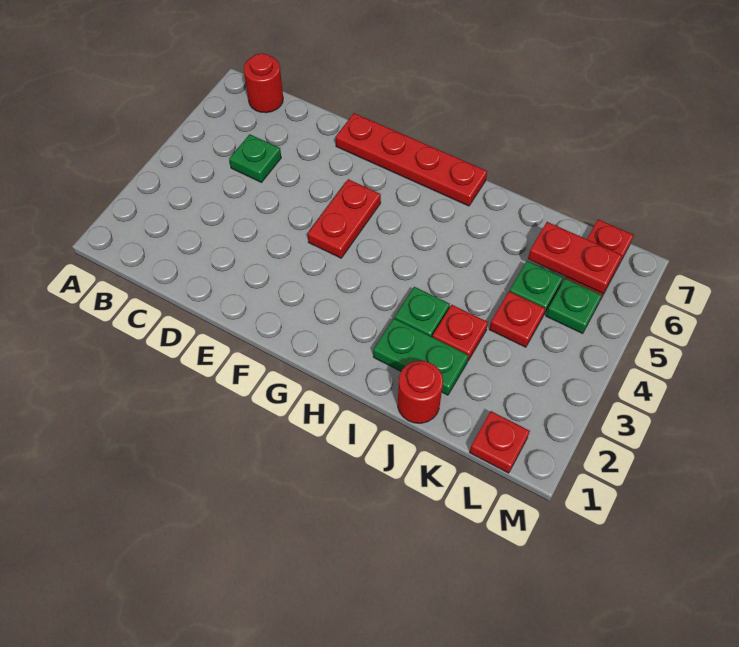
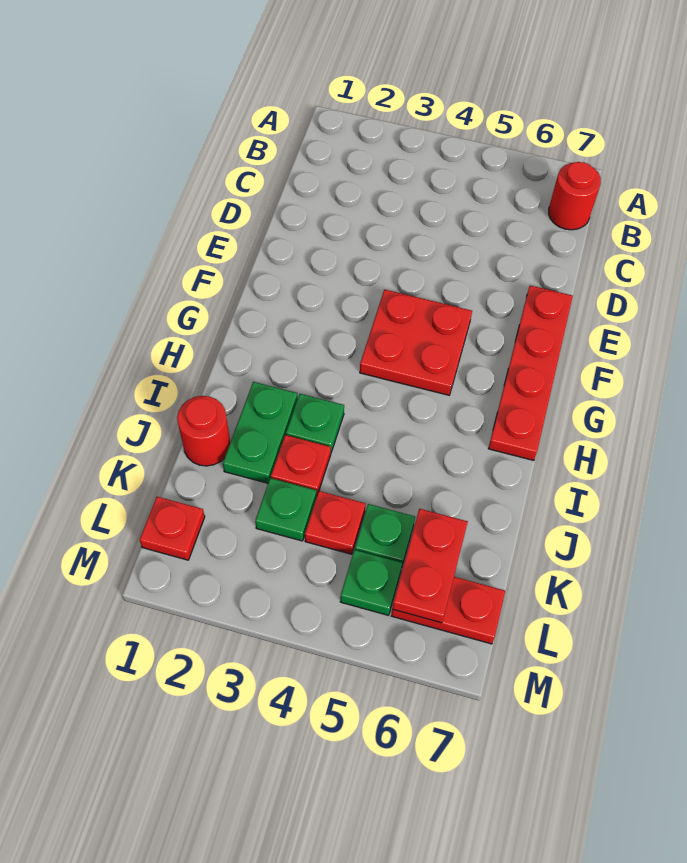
green plate C5 level 1 -> green plate K3 level 1
red plate F4:F5 level 1 -> red plate F4:G5 level 1

